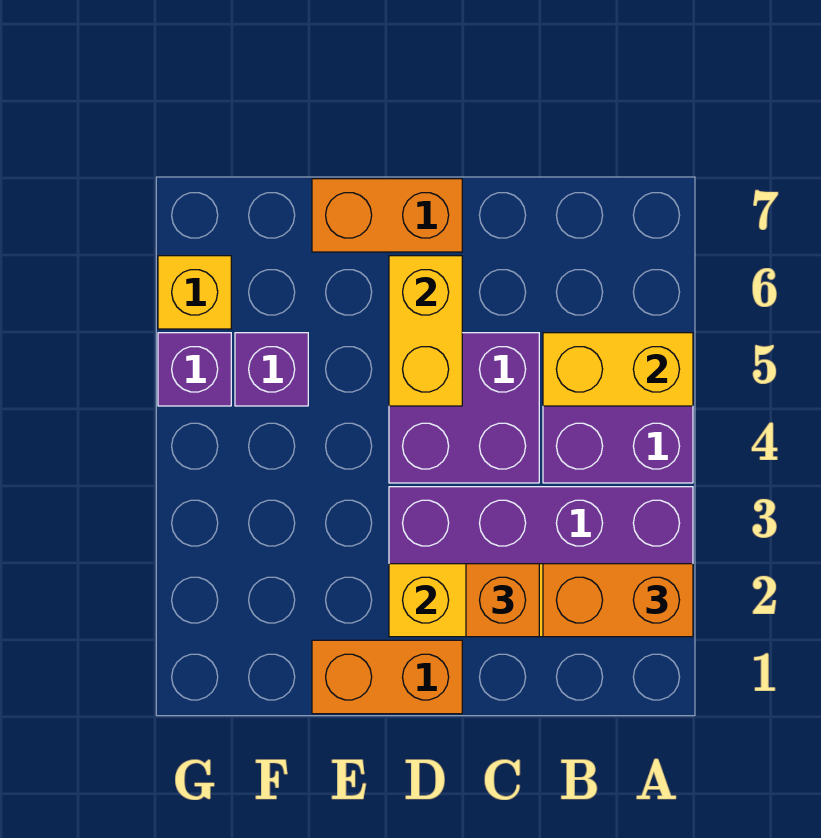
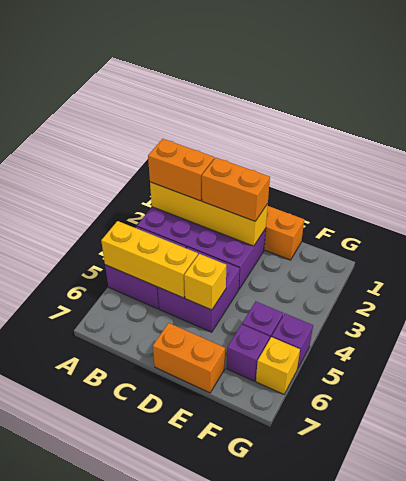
yellow brick A5:B5 level 2 -> yellow brick A5:C5 level 2
orange brick C2 level 3 -> orange brick C2:D2 level 3
yellow brick D5:D6 level 2 -> yellow brick D5 level 2
none -> purple brick F6 level 1

